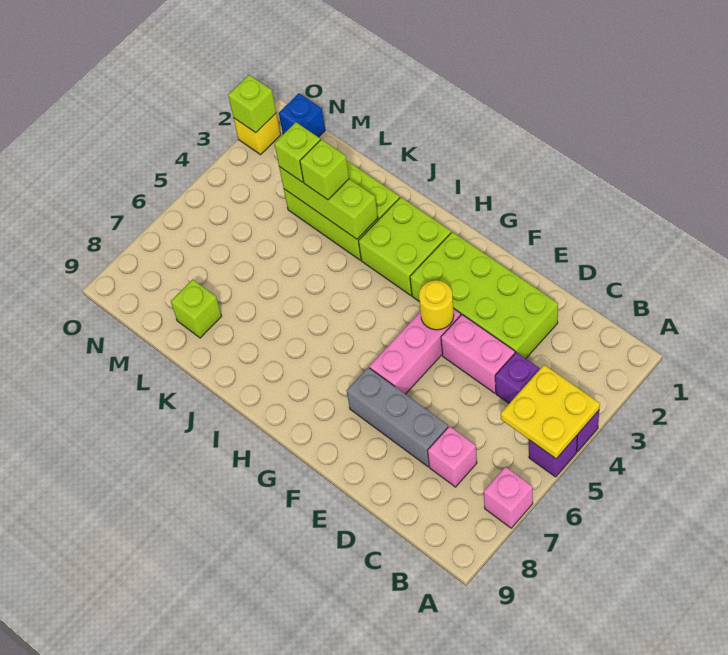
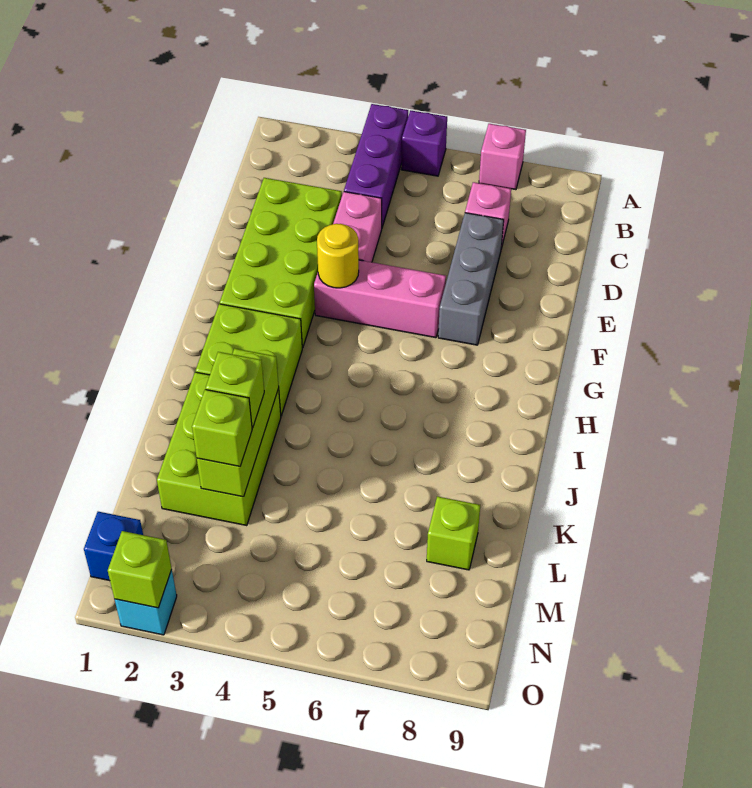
yellow plate A4:B5 level 2 -> none
yellow brick O2 level 1 -> cyan brick O2 level 1

